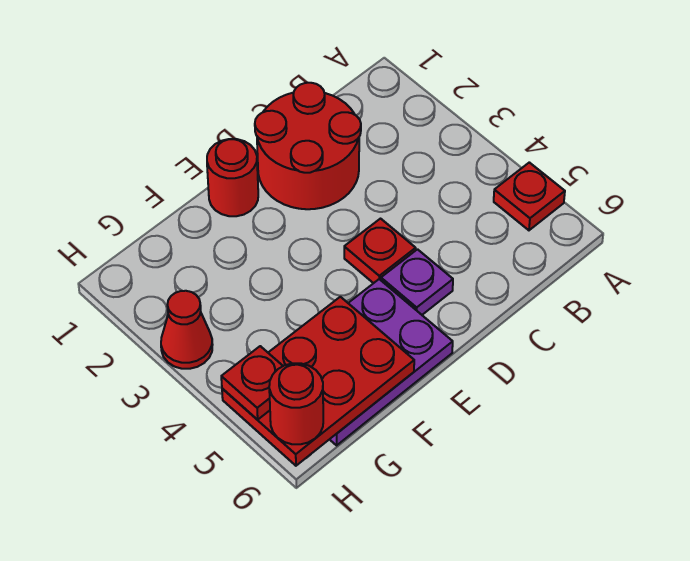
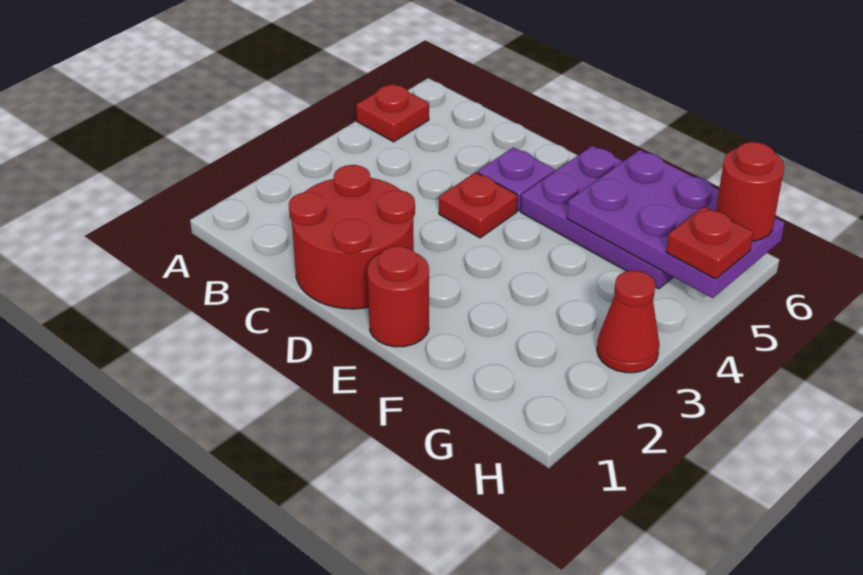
red plate F5:H6 level 2 -> purple plate F5:H6 level 2

